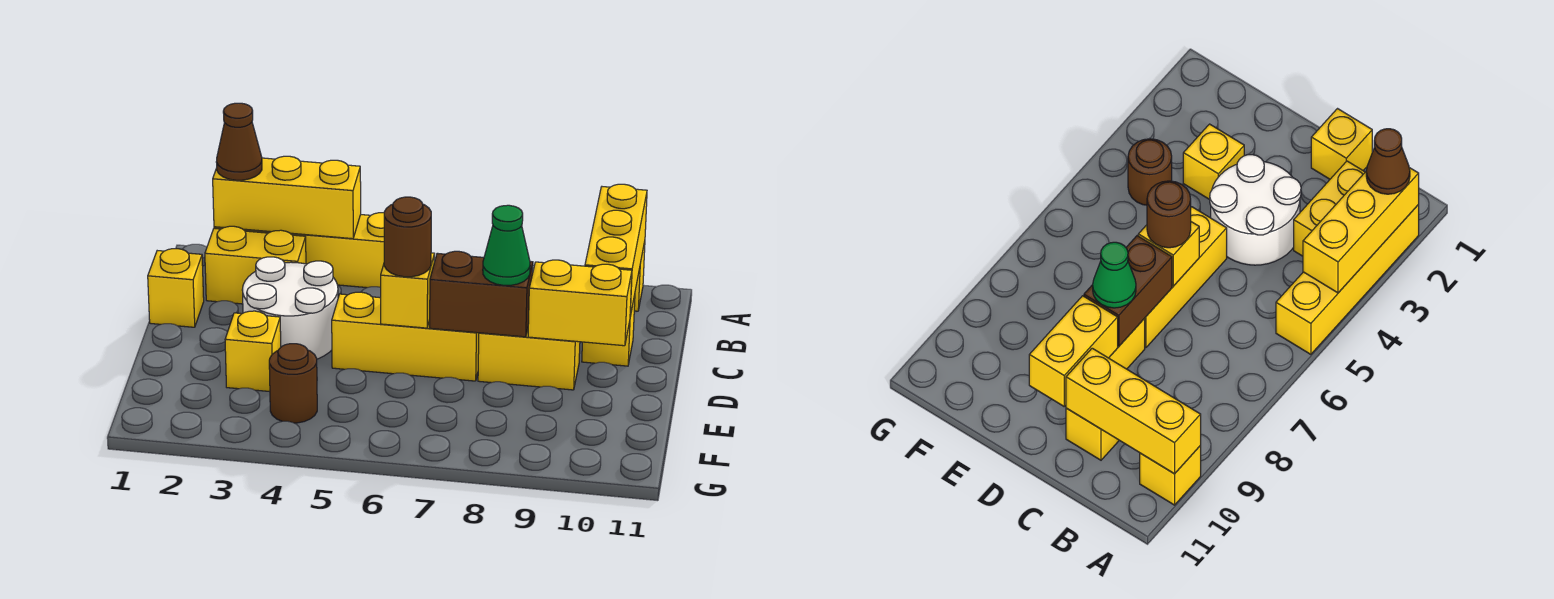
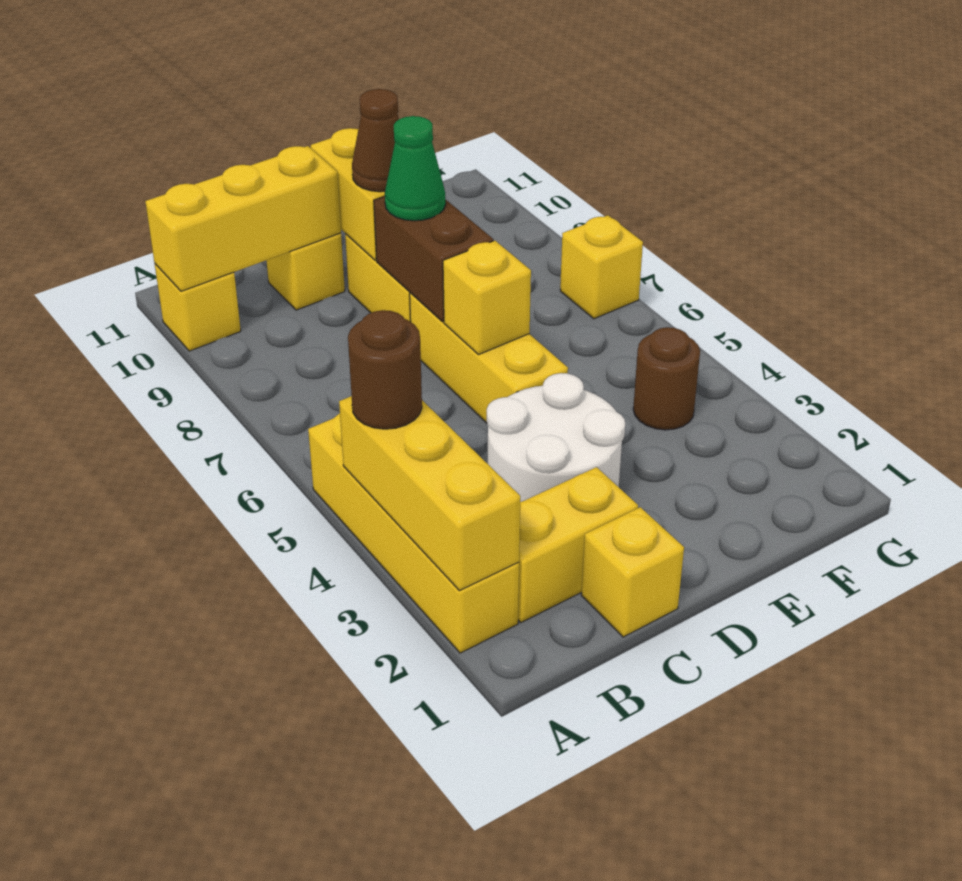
brown cone A2 level 3 -> brown cone D9 level 3
yellow brick B2:B3 level 1 -> yellow brick B2:C2 level 1
brown round brick D6 level 3 -> brown round brick A4 level 3
yellow brick E3 level 1 -> yellow brick G7 level 1

